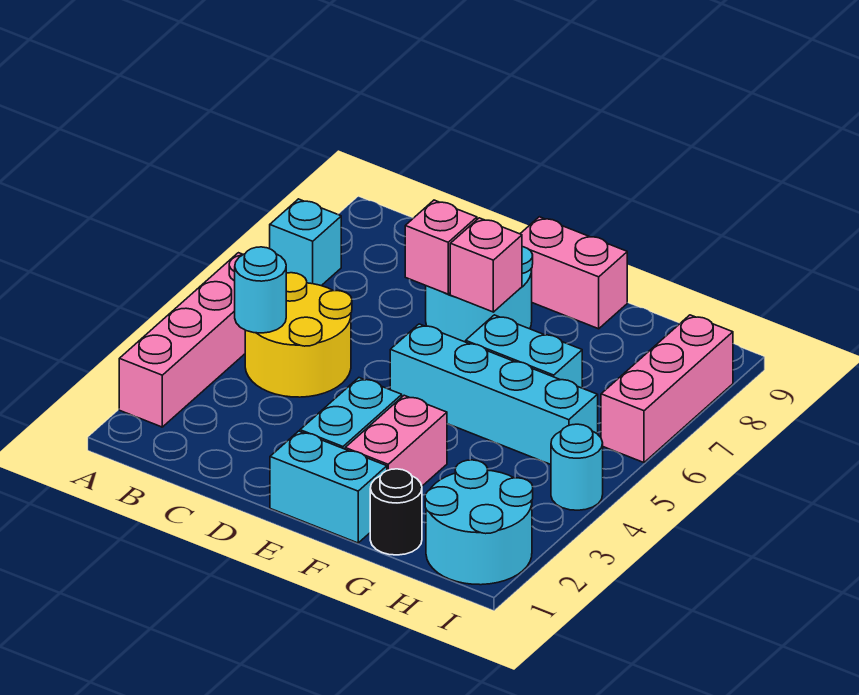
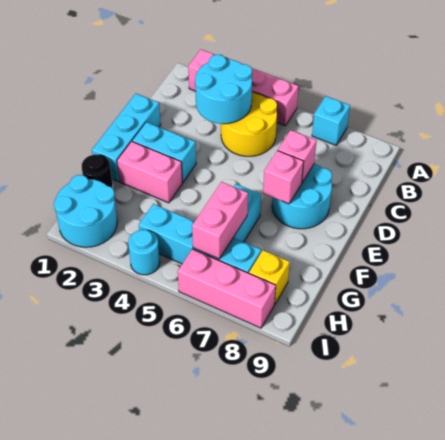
cyan round brick B4 level 2 -> cyan round brick B3:C4 level 2
cyan brick E1:F1 level 1 -> cyan brick D1:F1 level 1
cyan brick E5:H5 level 1 -> cyan brick H4:H7 level 1
pink brick E9:F9 level 1 -> pink brick G6:H6 level 2
none -> yellow brick H8 level 1

